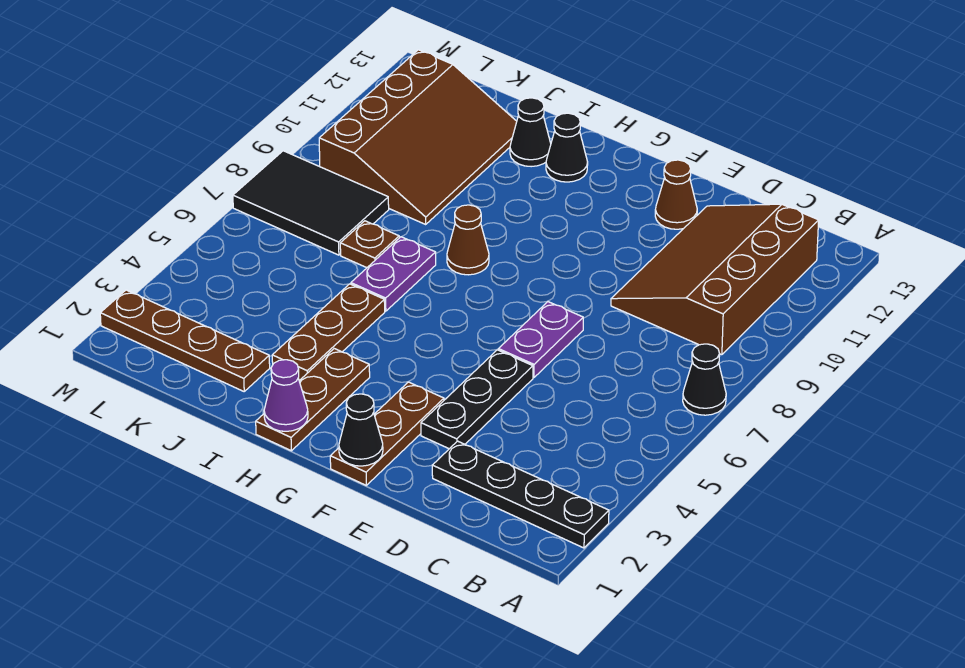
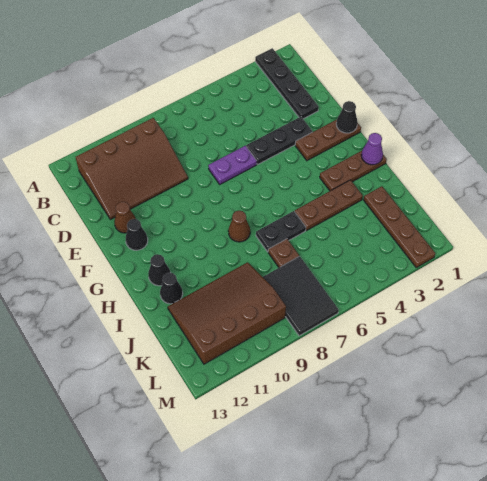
black cone A7 level 1 -> black cone F12 level 1
purple plate I6:I7 level 1 -> black plate I6:I7 level 1

